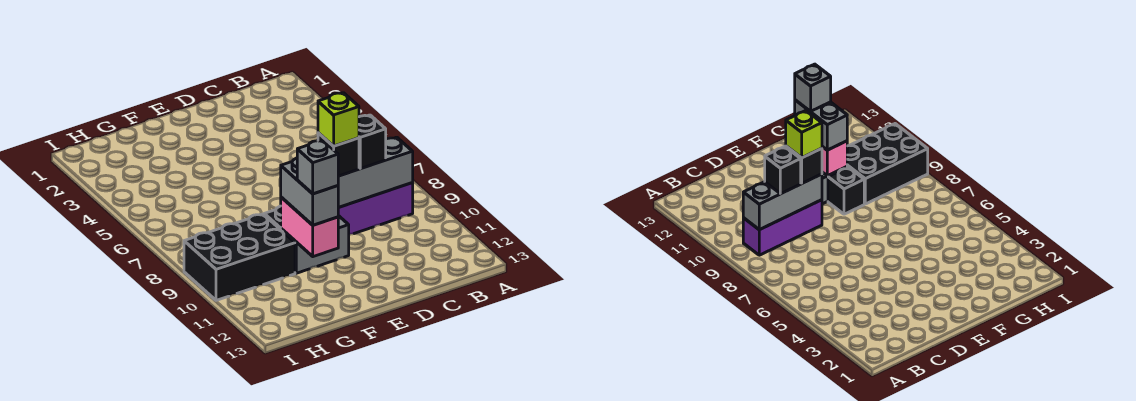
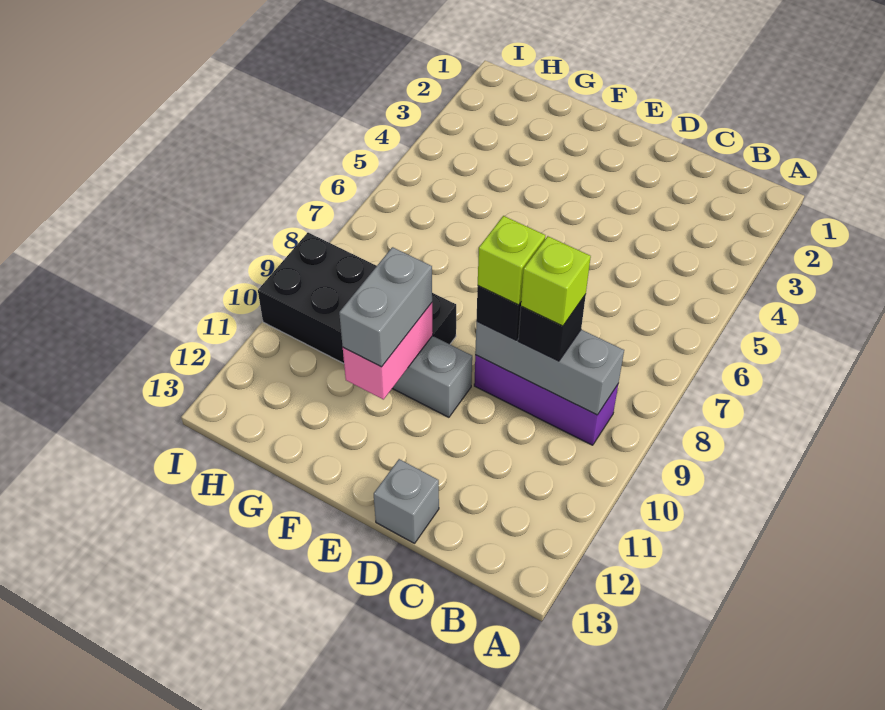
none -> lime brick C9 level 4
grey brick F11 level 4 -> grey brick D13 level 1

